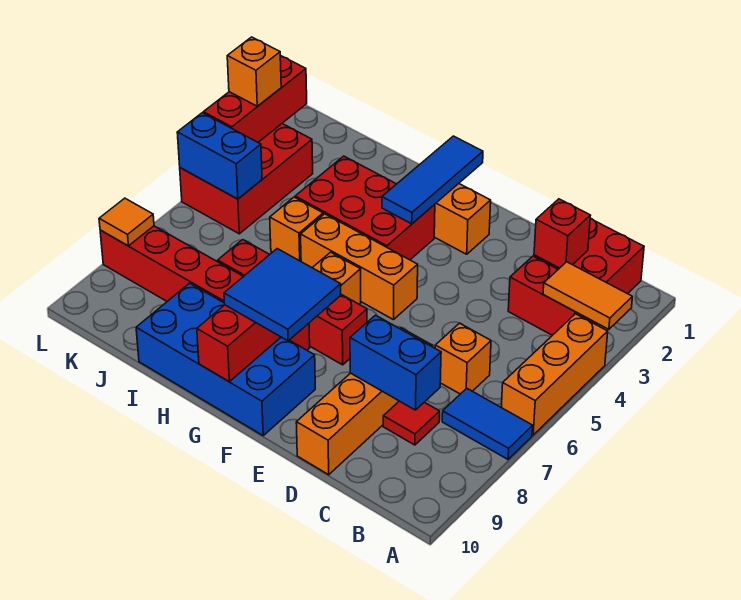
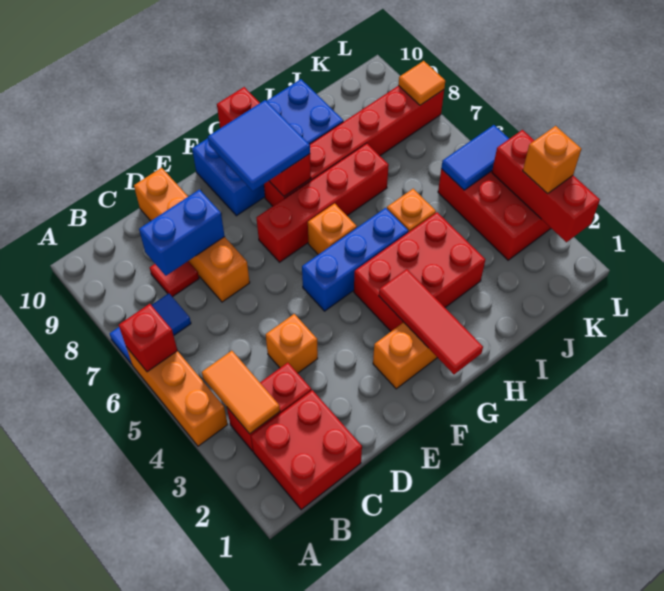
orange tile A3:B3 level 2 -> orange tile B3:B4 level 2
red brick C2 level 2 -> red brick A6 level 2
orange brick C6 level 1 -> orange brick D4 level 1
orange brick F5:H5 level 1 -> blue brick F5:H5 level 1
blue tile G1:G3 level 2 -> red tile G1:G3 level 2
blue brick K5:L5 level 2 -> blue tile K5:L5 level 2

